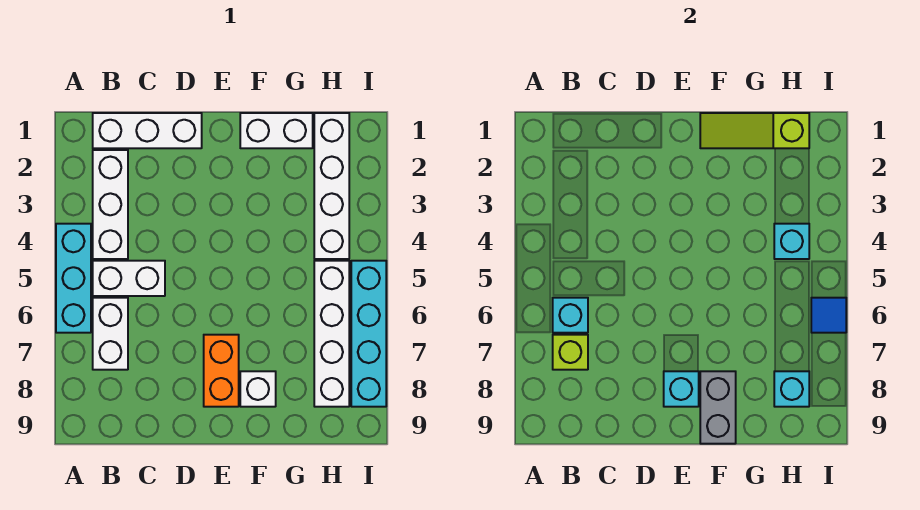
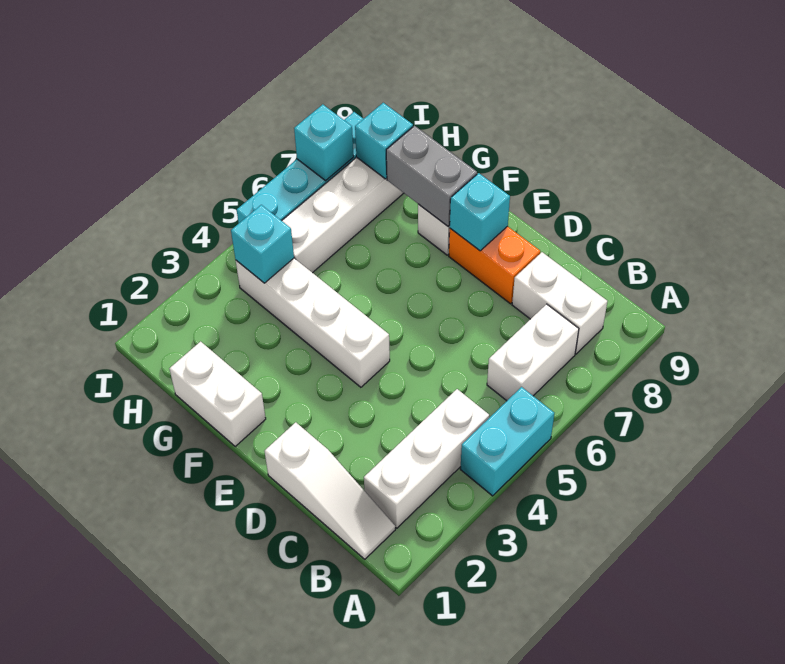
cyan brick A4:A6 level 1 -> cyan brick A4:A5 level 1
white brick B1:D1 level 1 -> white slope B1:D1 level 1 top D
white brick B5:C5 level 1 -> white brick B8:C8 level 1
cyan brick B6 level 2 -> cyan brick I7 level 2
lime brick B7 level 2 -> none
orange brick E7:E8 level 1 -> orange brick D8:E8 level 1
lime slope F1:H1 level 2 top H -> none
grey brick F8:F9 level 2 -> grey brick F8:G8 level 2
white brick H1:H4 level 1 -> white brick E4:H4 level 1
blue tile I6 level 2 -> none

